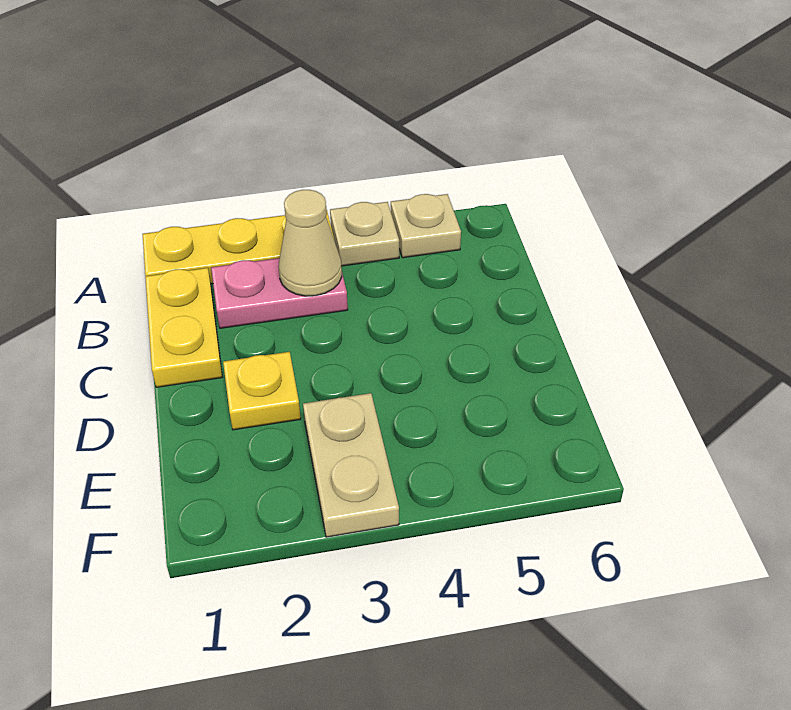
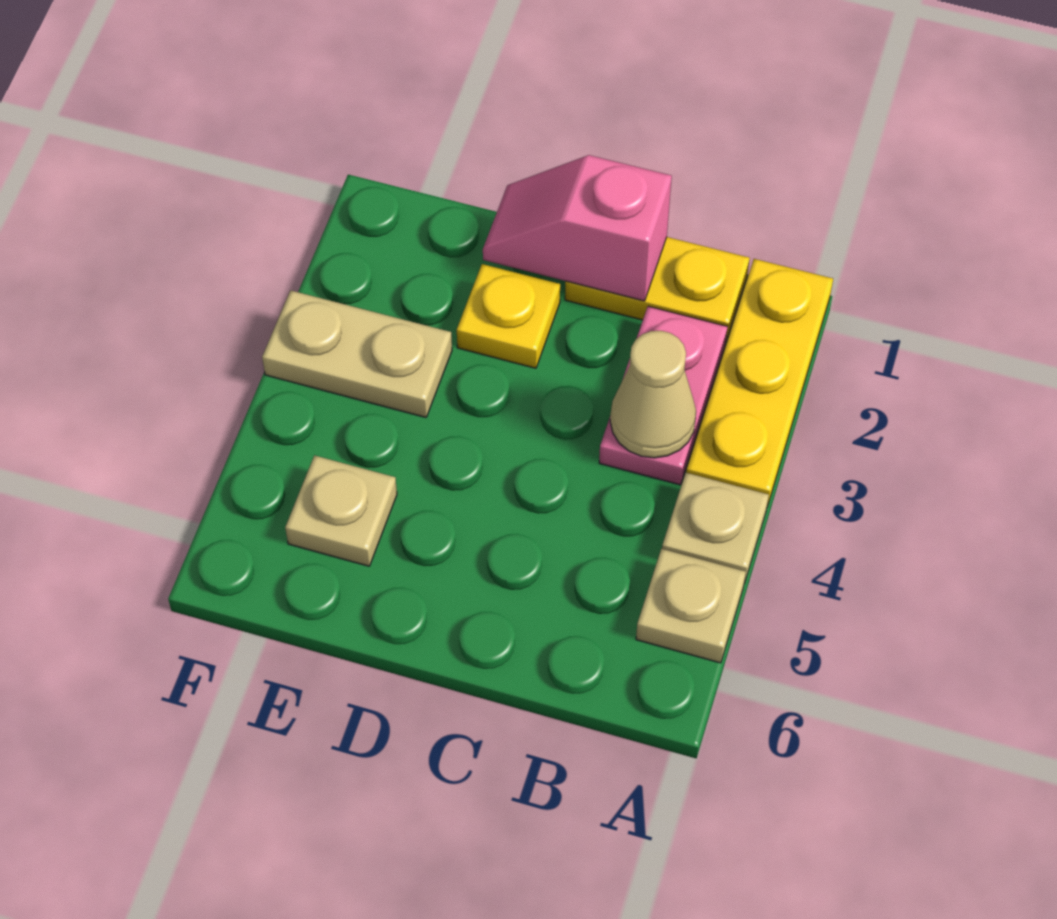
none -> pink slope C1:D1 level 2 top C
none -> tan plate E5 level 1

